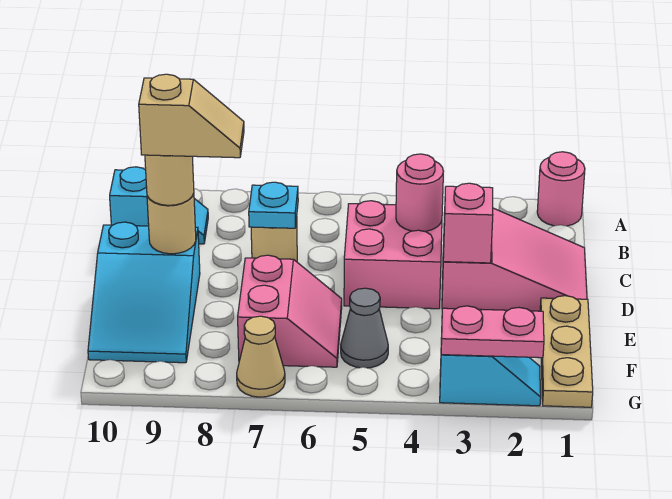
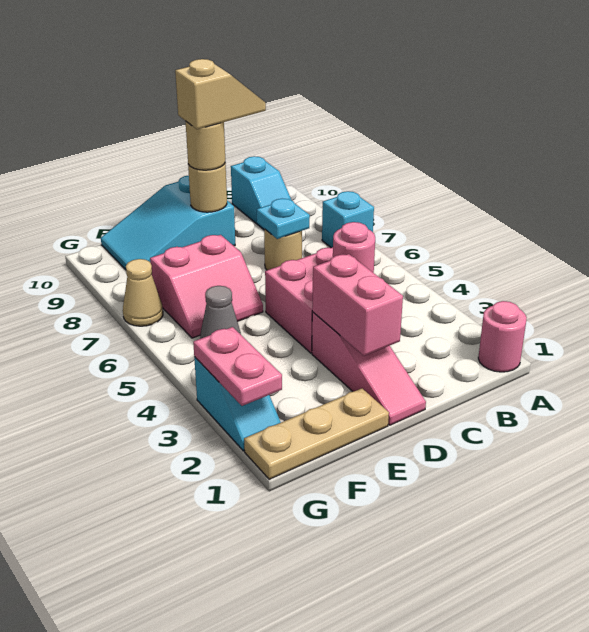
none -> cyan brick A7 level 1
pink slope C1:D3 level 1 top 3 -> pink slope D1:D3 level 1 top 3
pink brick D3 level 2 -> pink brick D2:D3 level 2
tan slope D8:D9 level 4 top 9 -> tan slope C9:D9 level 4 top D

